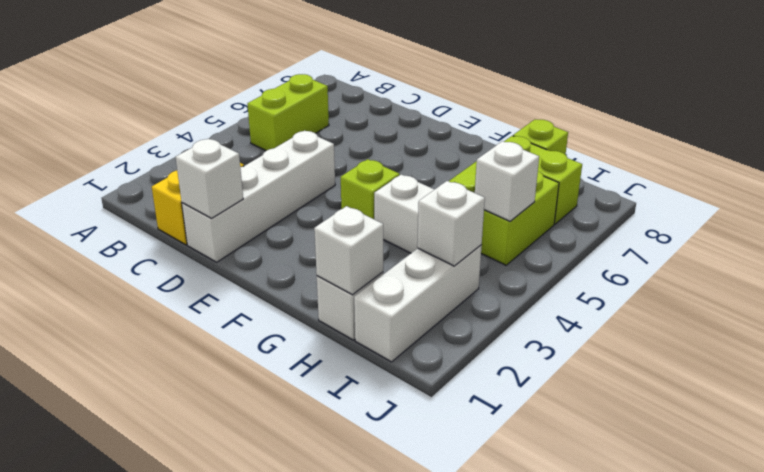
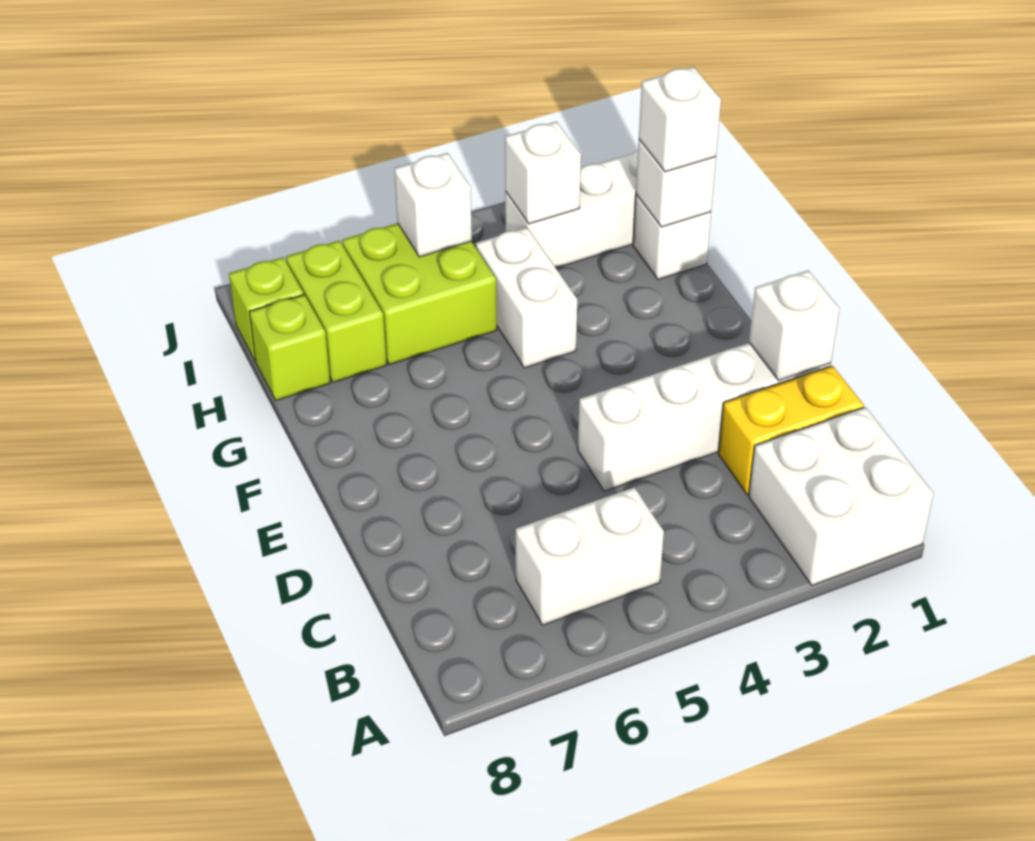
none -> white brick A1:B2 level 1
lime brick B5:B6 level 1 -> white brick B5:B6 level 1
lime brick F4 level 1 -> lime brick I8 level 1
none -> white brick H1 level 3

